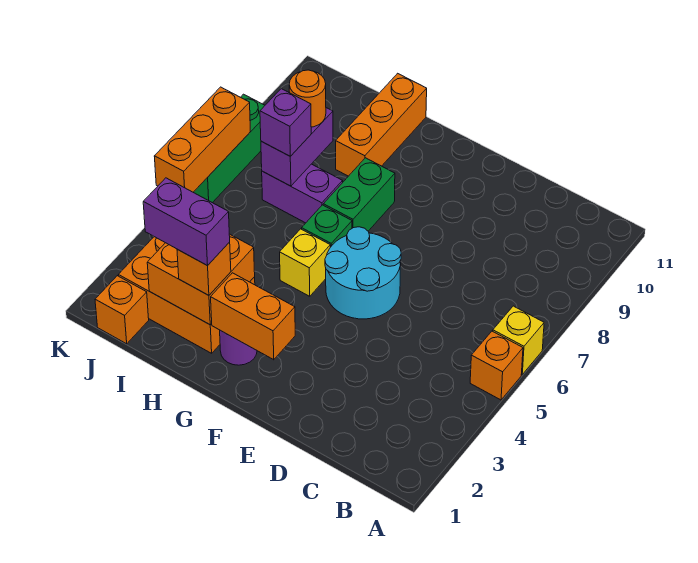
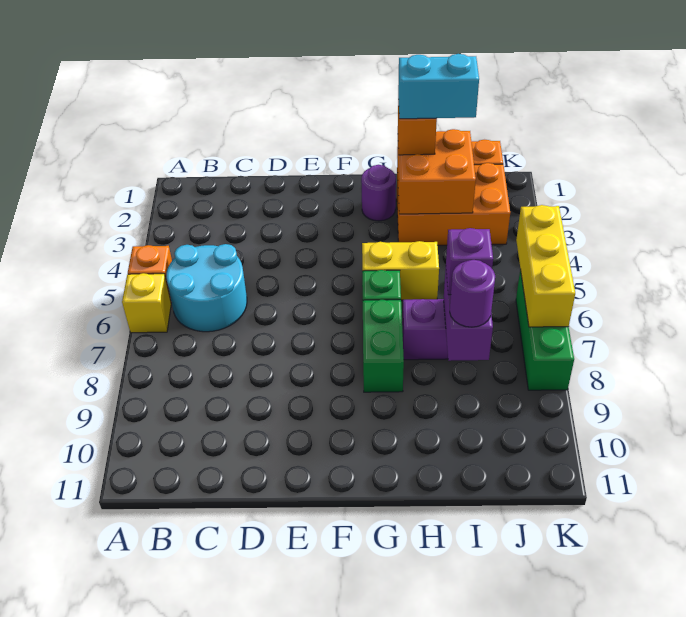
cyan round brick E5:F6 level 1 -> cyan round brick B5:C6 level 1
orange brick F2:G2 level 2 -> none
yellow brick G5 level 1 -> yellow brick G5:H5 level 1
purple brick H2:I2 level 4 -> cyan brick H2:I2 level 4
orange brick H9:H11 level 1 -> none
orange round brick I8 level 3 -> purple round brick I8 level 3
orange brick K5:K7 level 2 -> yellow brick K5:K7 level 2

